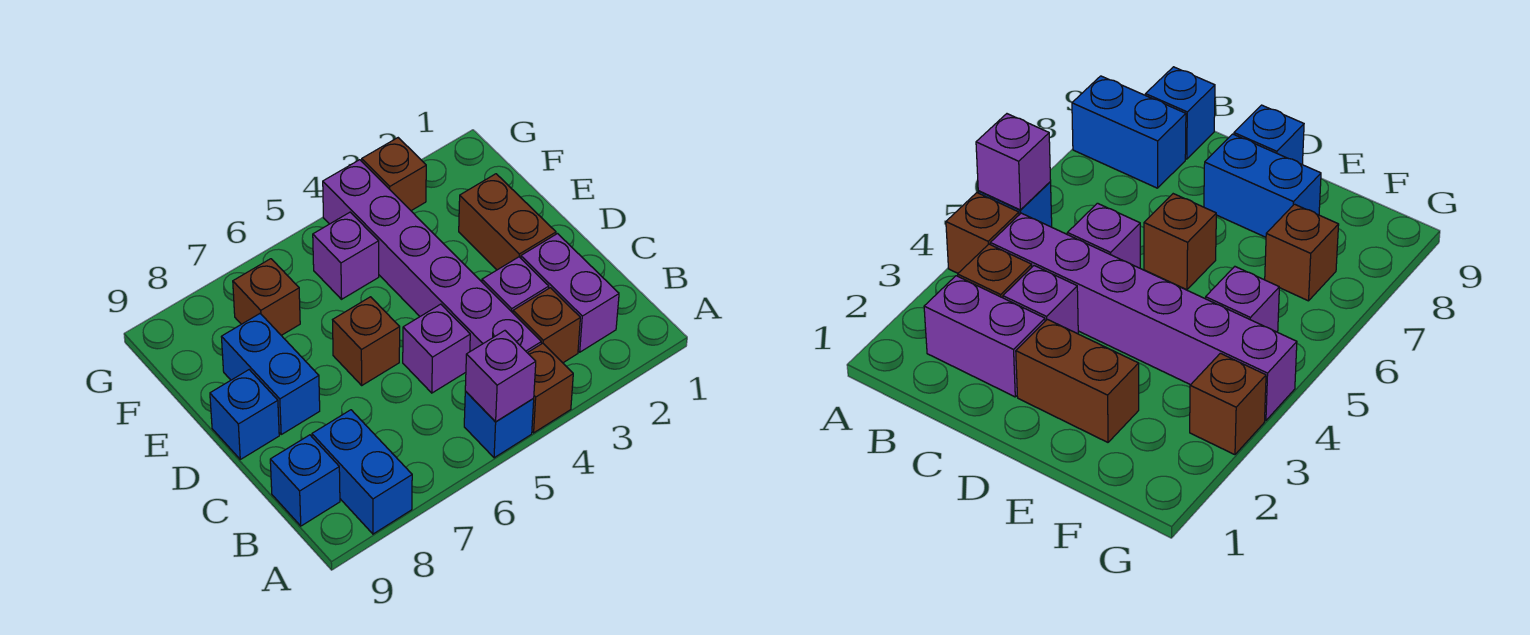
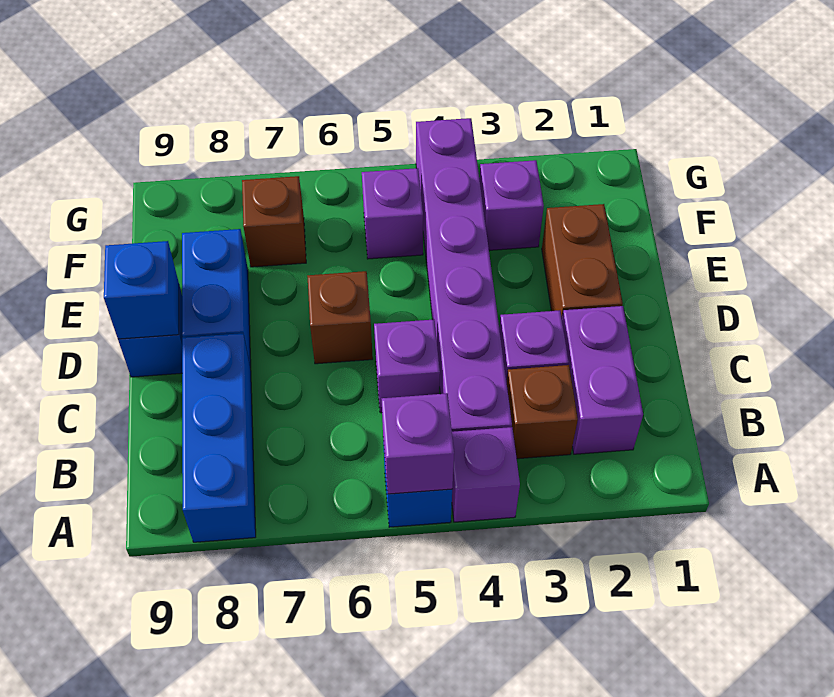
brown brick A4 level 1 -> purple brick A4 level 1
blue brick A8:B8 level 1 -> blue brick A8:C8 level 1
blue brick B9 level 1 -> blue brick D9 level 2
none -> purple brick F3 level 1
brown brick G3 level 1 -> none

